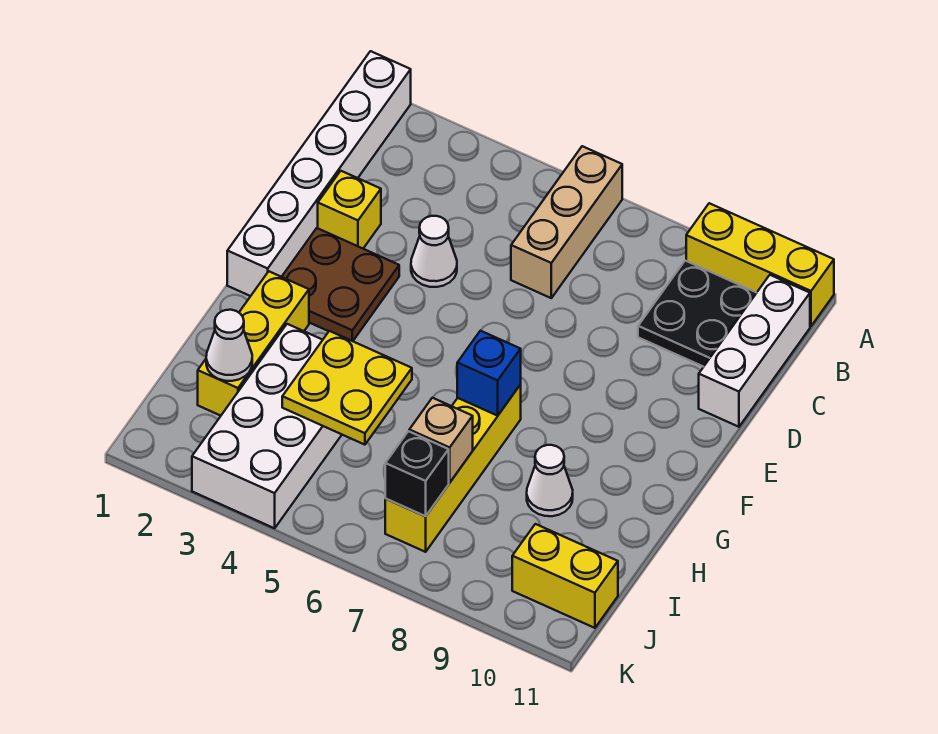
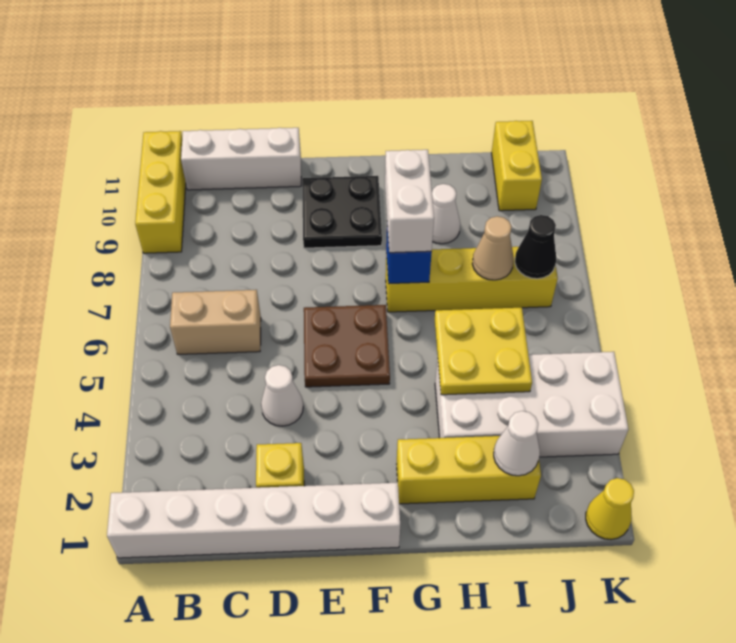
tan brick A6:C6 level 1 -> tan brick B6:C6 level 1
black plate B9:C10 level 1 -> black plate E9:F10 level 1
brown plate E2:F3 level 1 -> brown plate E5:F6 level 1
none -> white brick G7:G8 level 3
tan brick I7 level 2 -> tan cone I7 level 2
black brick J7 level 2 -> black cone J7 level 2
none -> yellow cone K1 level 1

